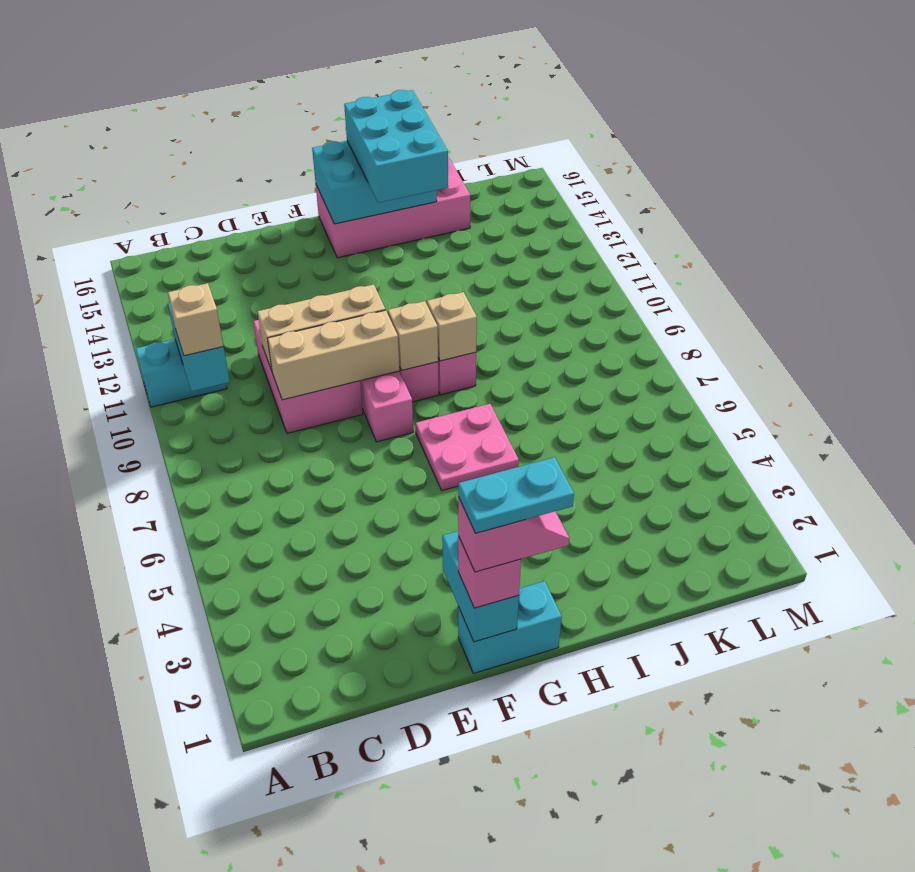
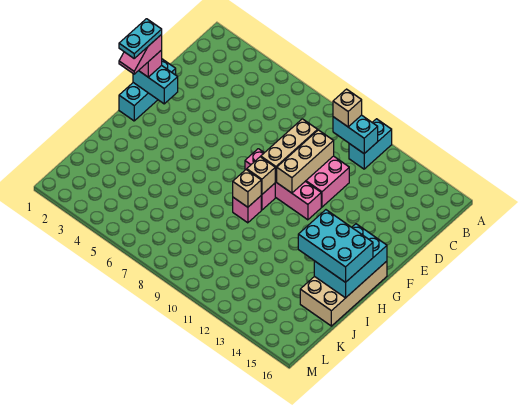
cyan brick F1:G1 level 1 -> cyan brick E1:G1 level 1
pink plate G6:H7 level 1 -> none
pink brick G15:J16 level 1 -> tan brick G15:J16 level 1

